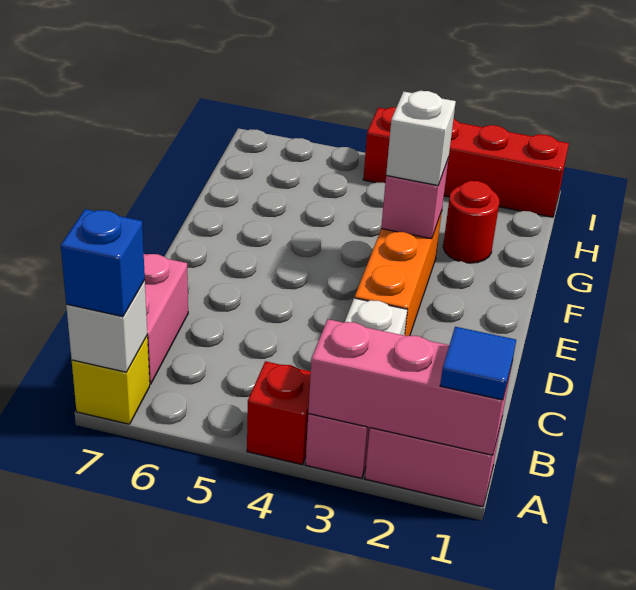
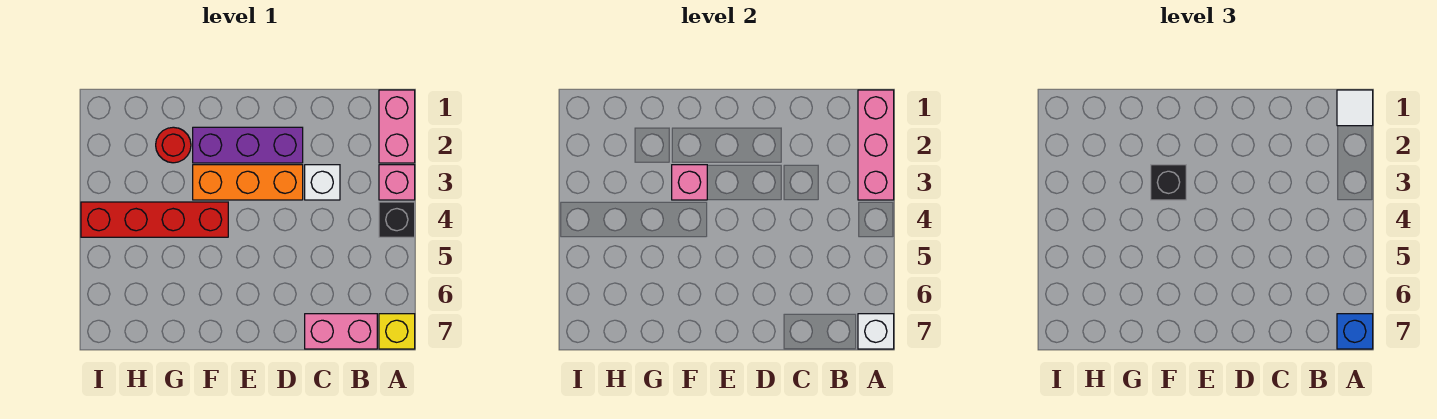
blue tile A1 level 3 -> white tile A1 level 3
red brick A4 level 1 -> black brick A4 level 1
none -> purple brick D2:F2 level 1
white brick F3 level 3 -> black brick F3 level 3
red brick I1:I4 level 1 -> red brick F4:I4 level 1

